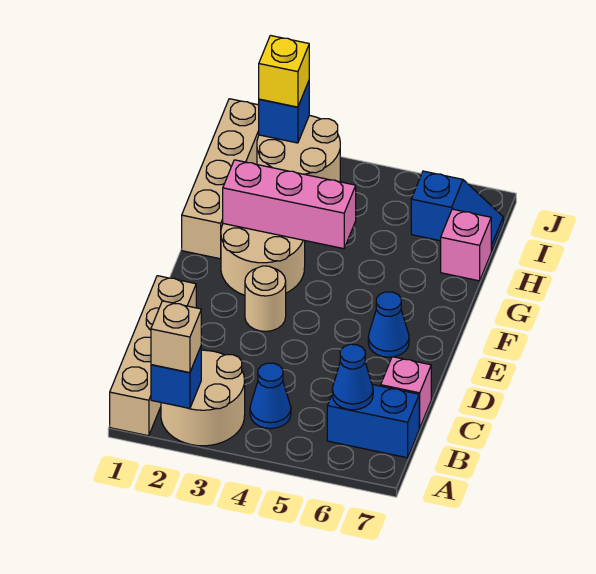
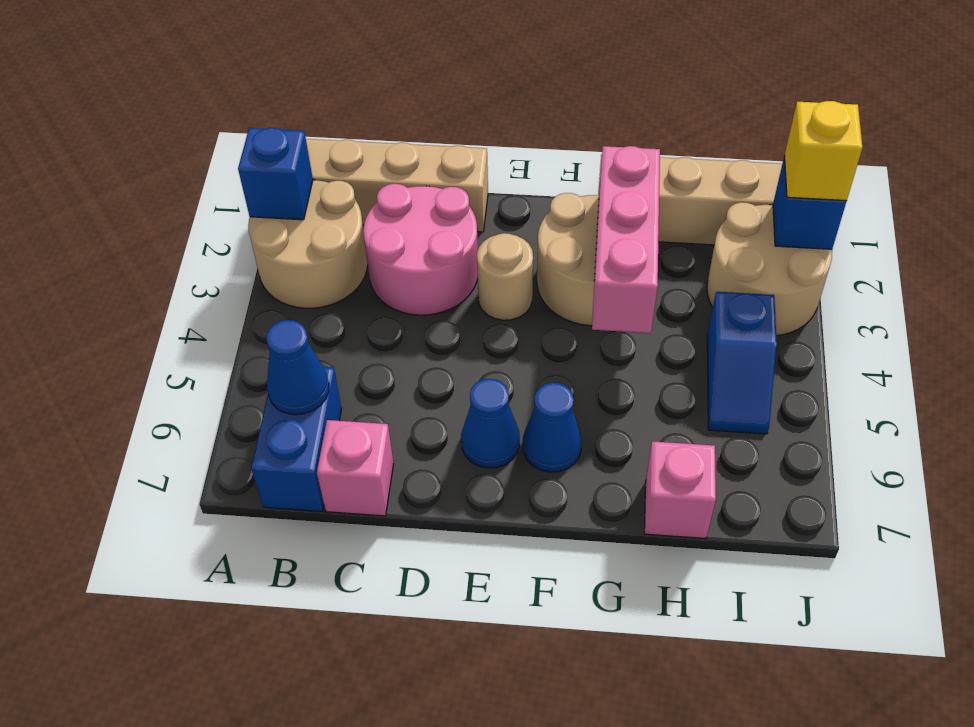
tan brick A2 level 3 -> none
blue cone B4 level 1 -> blue cone F6 level 1
none -> pink round brick C2:D3 level 1
blue slope I6:I7 level 1 top 6 -> blue slope I4:I5 level 1 top 4

